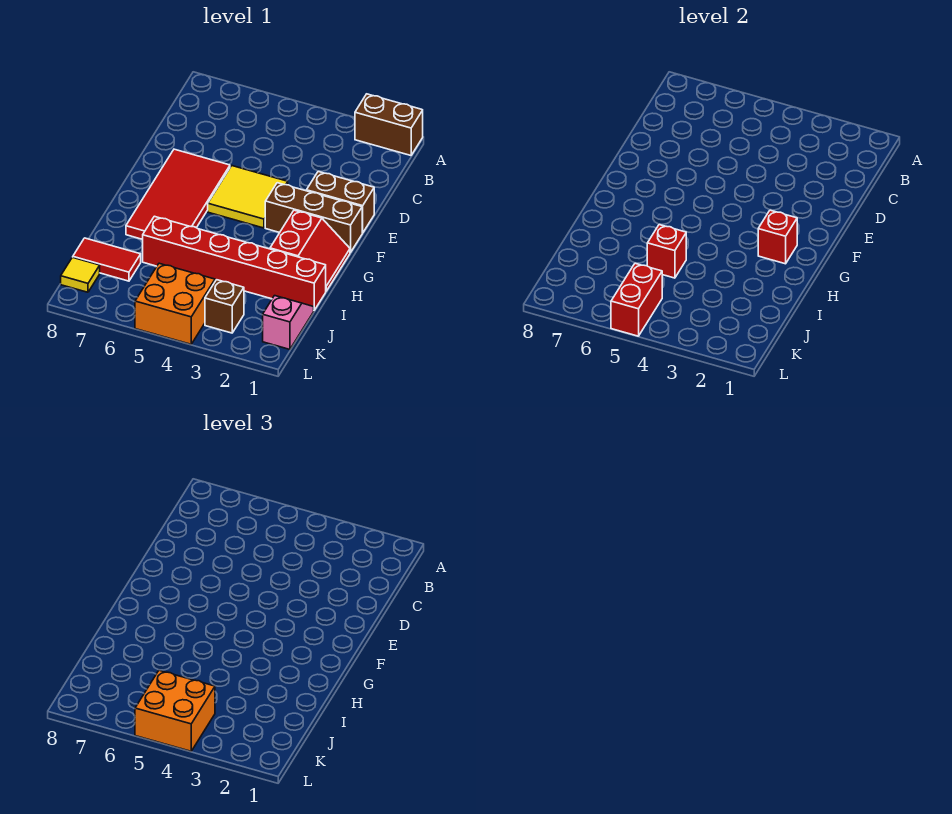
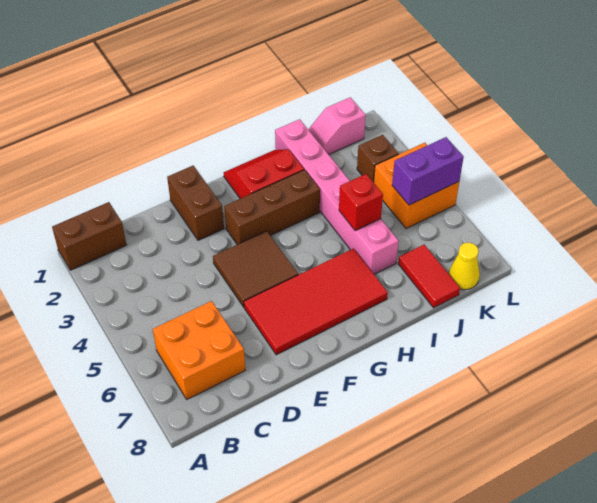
brown brick A1:A2 level 1 -> brown brick A1:B1 level 1
yellow tile E4:F5 level 1 -> brown tile E4:F5 level 1
brown brick F1:F3 level 1 -> brown brick F3:H3 level 1
red brick G2 level 2 -> none
red brick I1:I6 level 1 -> pink brick I1:I6 level 1
orange brick K4:L5 level 3 -> orange brick B6:C7 level 1
red brick K5:L5 level 2 -> purple brick K5:L5 level 2
yellow tile K8 level 1 -> yellow cone K8 level 1

